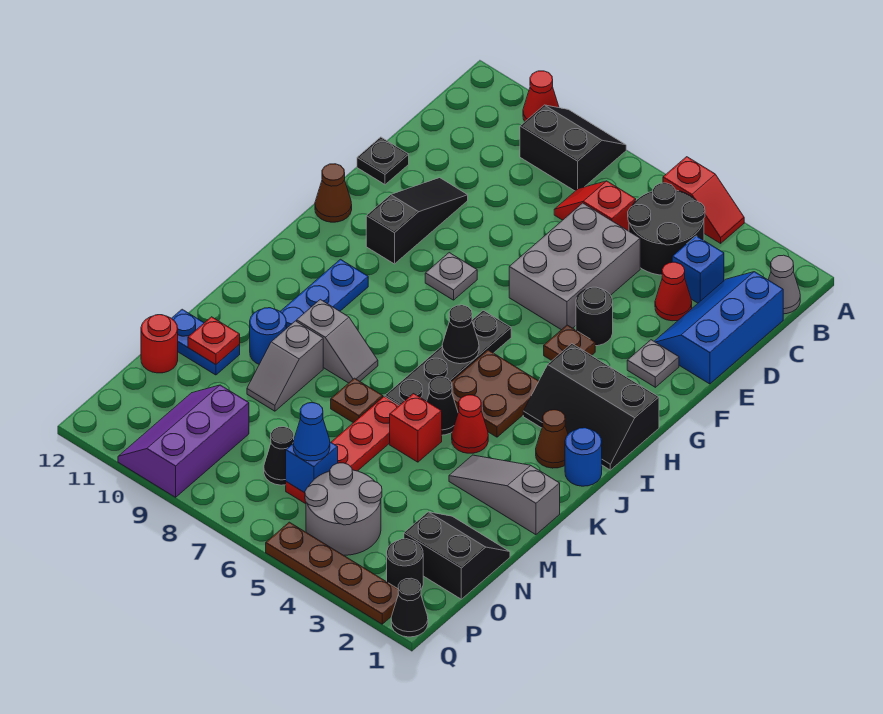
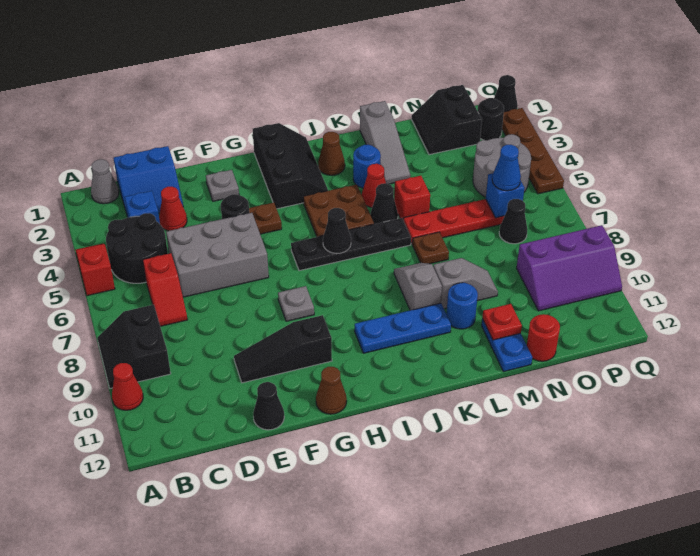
blue slope C1:E2 level 1 top 1 -> blue slope C1:D2 level 1 top 1
black plate E12 level 1 -> black cone E12 level 1
blue round brick J1 level 1 -> blue round brick K3 level 1

